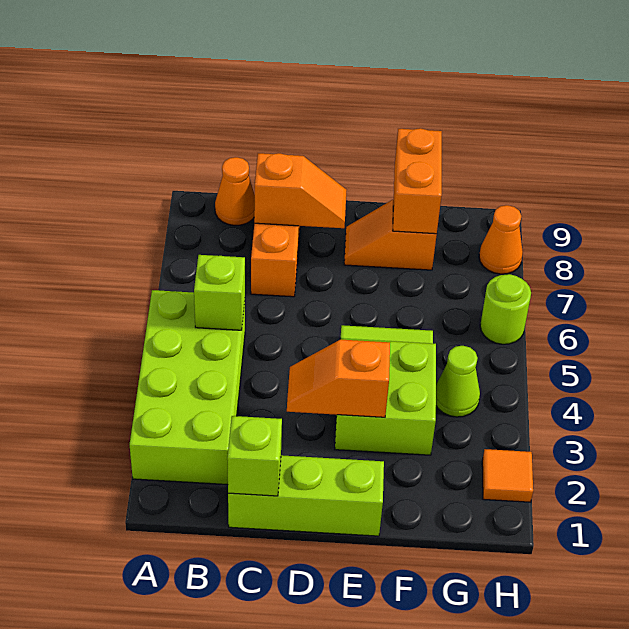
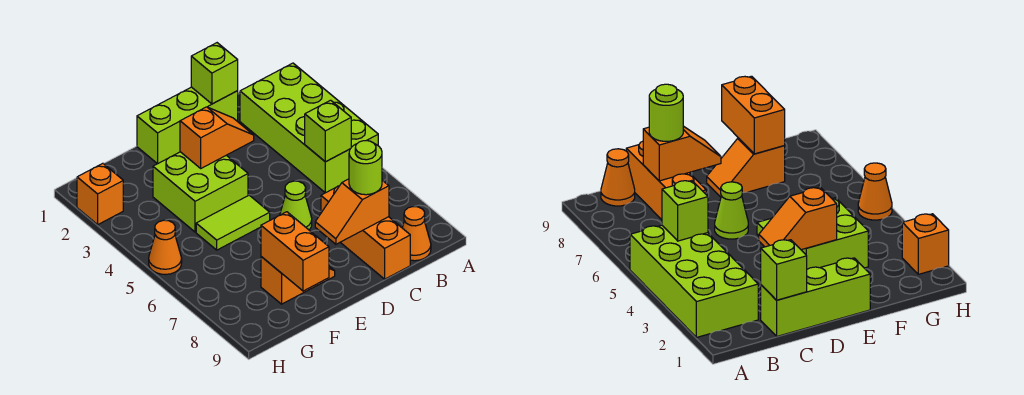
lime cone G4 level 1 -> lime cone D6 level 1
orange tile H2 level 1 -> orange brick H2 level 1
lime round brick H6 level 1 -> lime round brick C8 level 3
orange cone H8 level 1 -> orange cone H5 level 1

